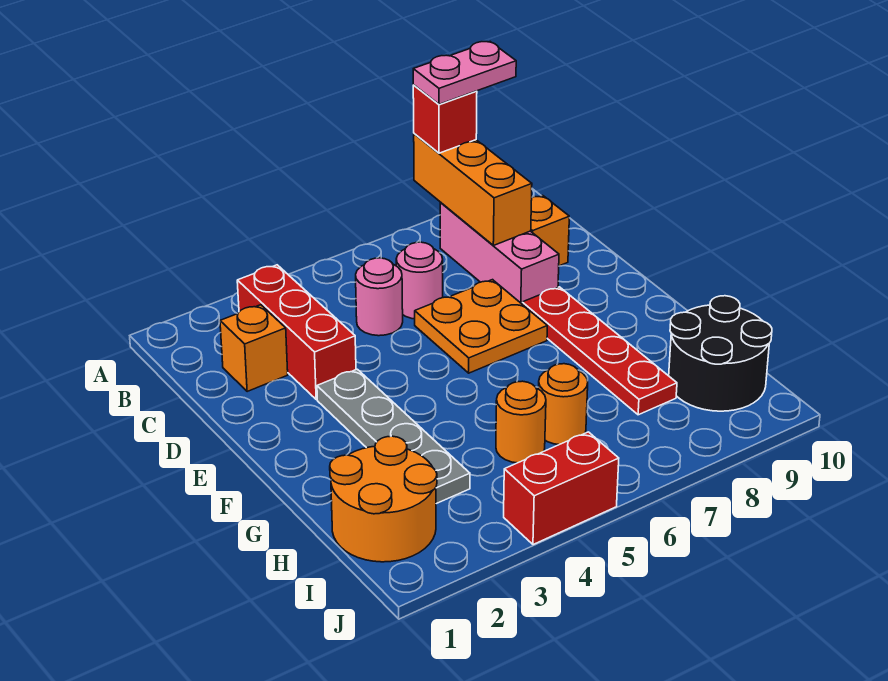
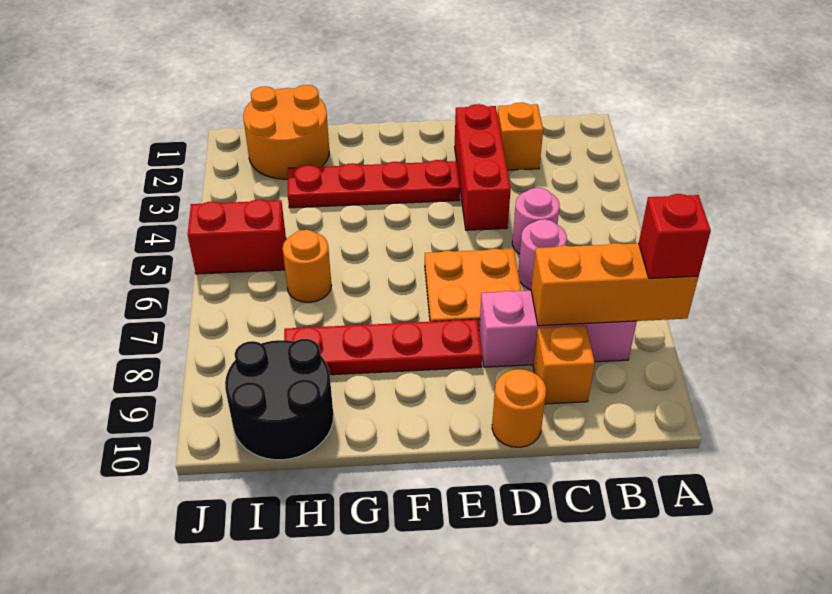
pink plate A8:A9 level 4 -> none
red brick B3:D3 level 1 -> red brick D2:D4 level 1
grey plate E3:H3 level 1 -> red plate E3:H3 level 1
orange round brick H5 level 1 -> orange round brick D10 level 1
red brick J4:J5 level 1 -> red brick I5:J5 level 1

